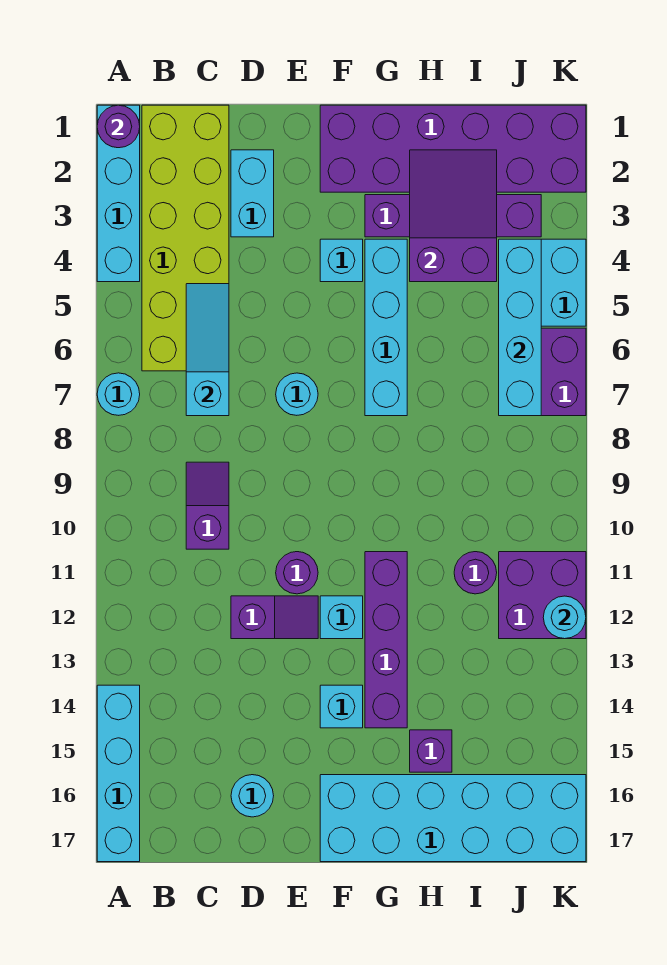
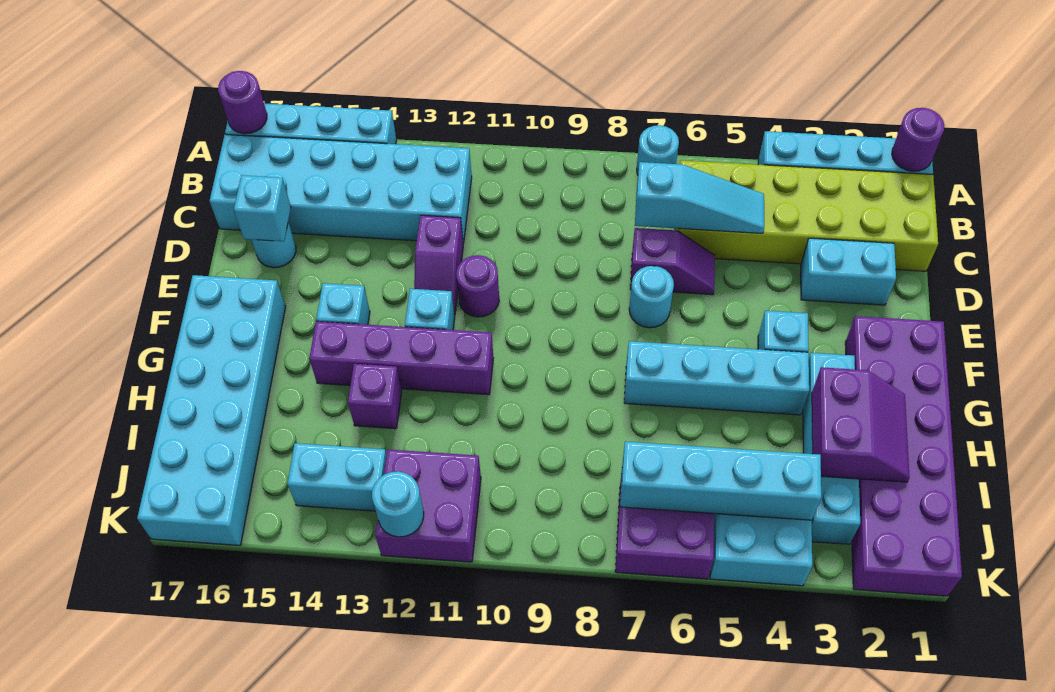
none -> cyan brick B12:C17 level 1
purple slope C9:C10 level 1 top 10 -> purple slope D6:D7 level 1 top 7
none -> cyan brick D16 level 2
purple brick G3:J3 level 1 -> cyan brick G3:J3 level 1
purple slope H2:I4 level 2 top 4 -> purple slope H2:I3 level 2 top 3
purple brick H15 level 1 -> purple brick H13 level 1
purple round brick I11 level 1 -> purple round brick A17 level 2
none -> cyan brick J13:J14 level 1

